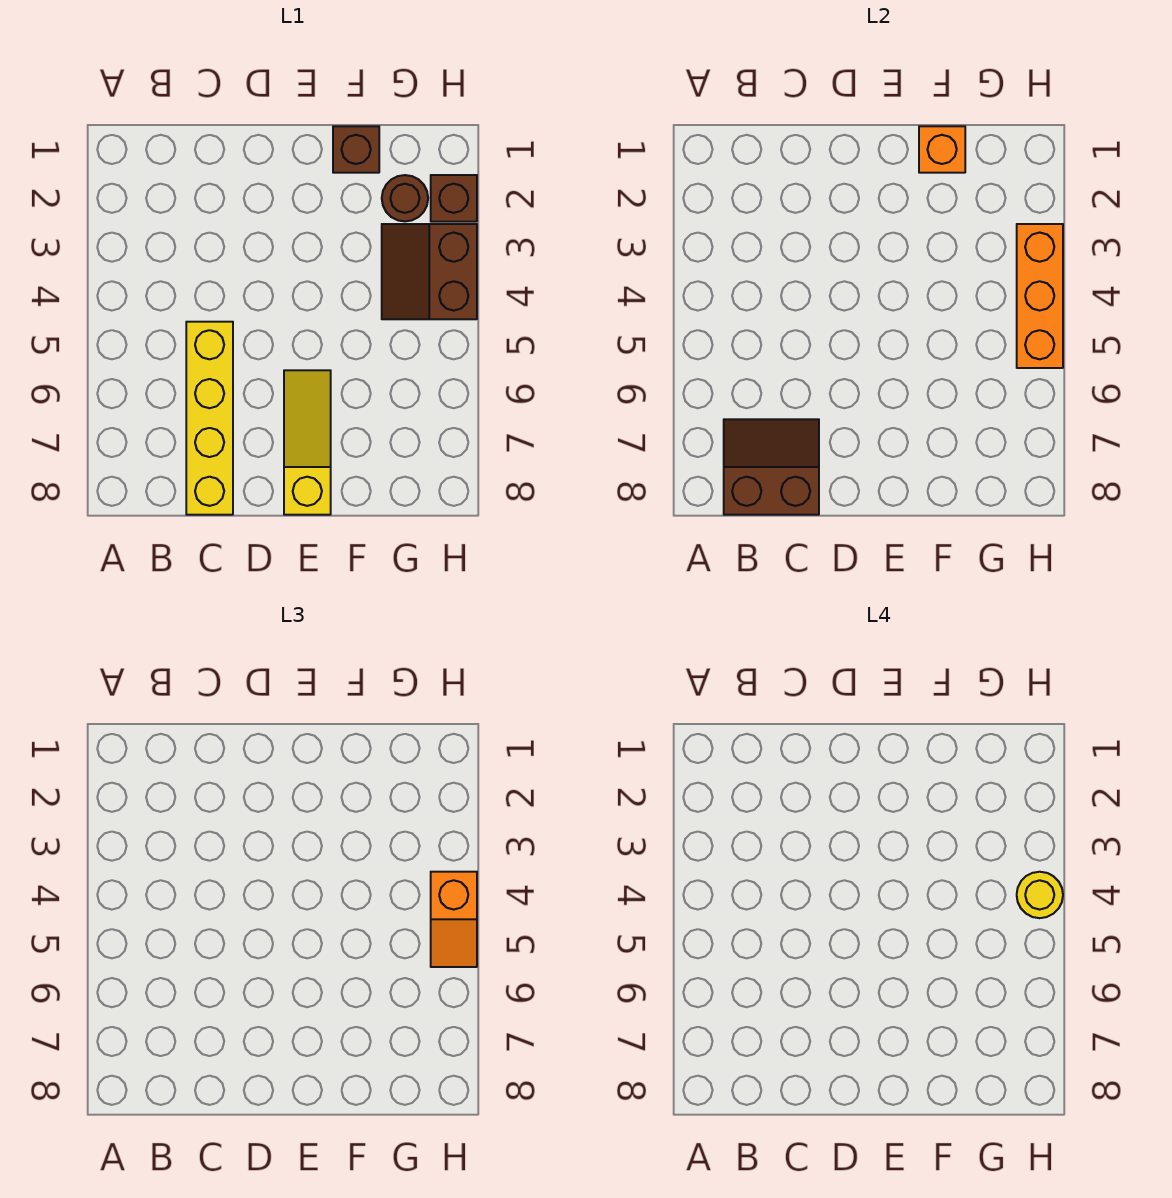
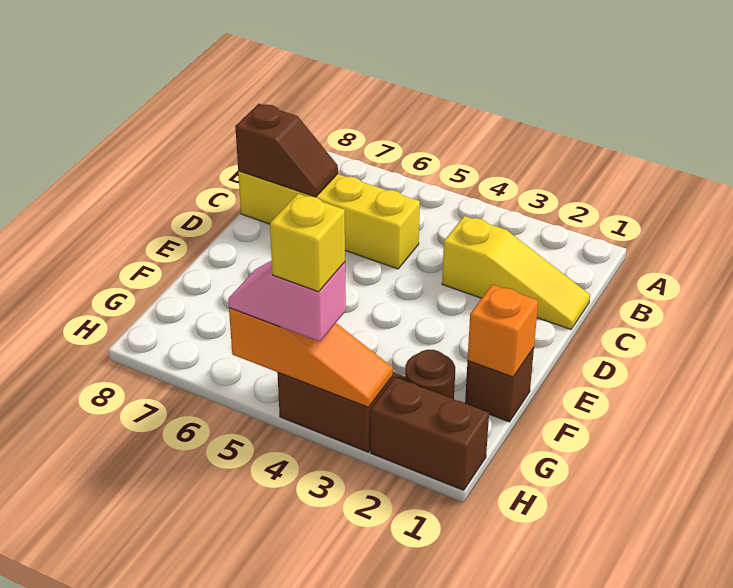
brown slope B7:C8 level 2 top 8 -> brown slope C7:C8 level 2 top 8
yellow slope E6:E8 level 1 top 8 -> yellow slope C1:C3 level 1 top 3
brown brick H2 level 1 -> brown brick H1:H2 level 1
orange brick H3:H5 level 2 -> orange slope H3:H5 level 2 top 5
orange slope H4:H5 level 3 top 4 -> pink slope H4:H5 level 3 top 4
yellow round brick H4 level 4 -> yellow brick H4 level 4

